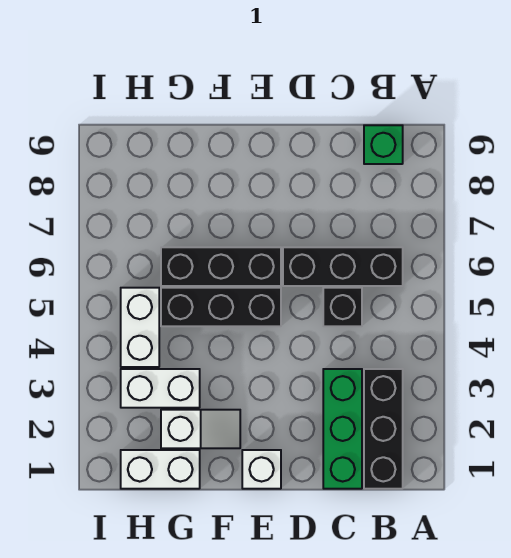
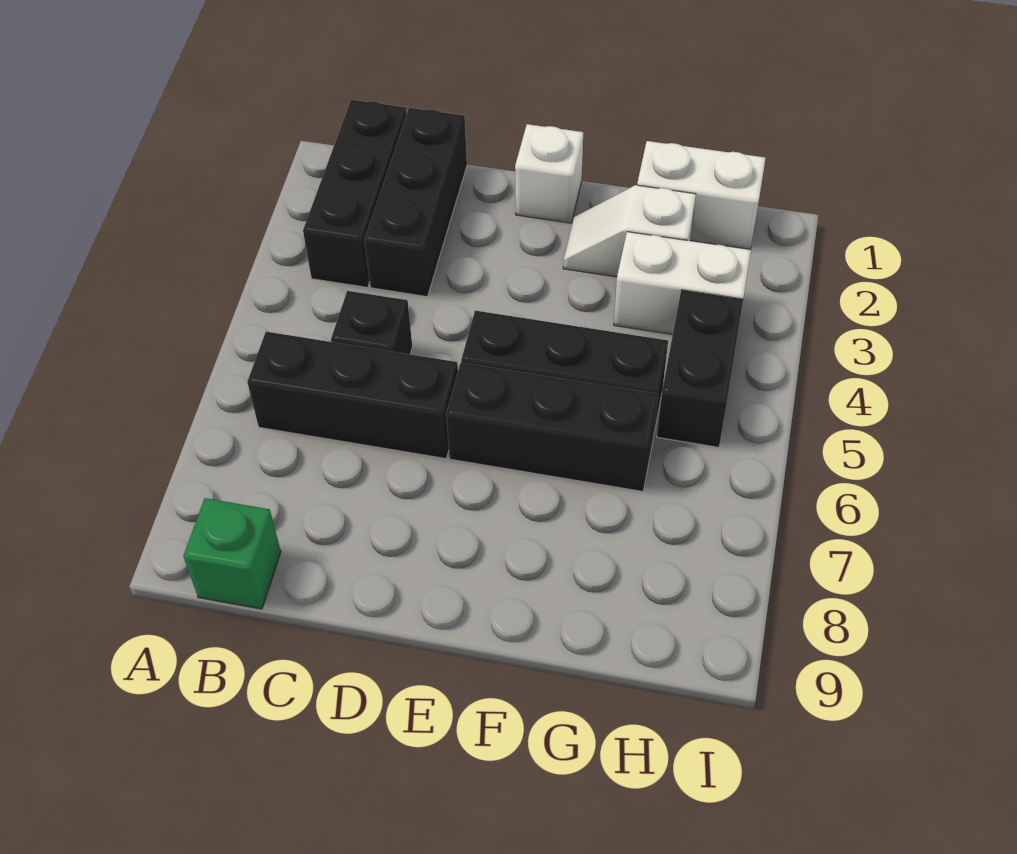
green brick C1:C3 level 1 -> black brick C1:C3 level 1
white brick H4:H5 level 1 -> black brick H4:H5 level 1

